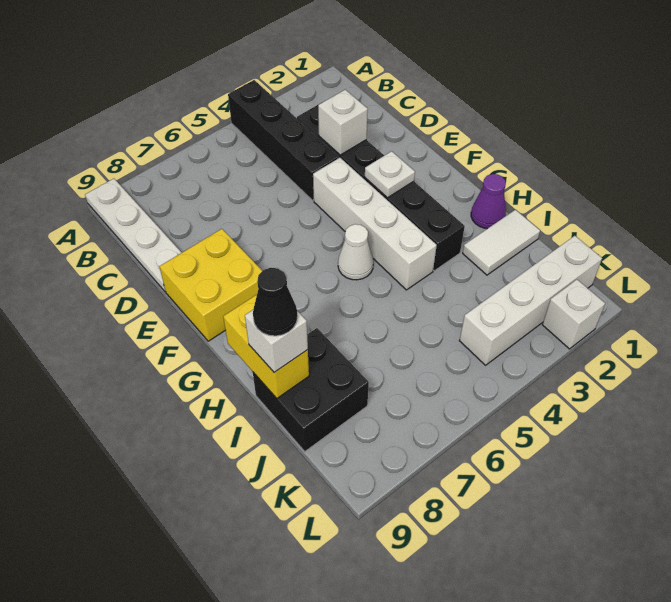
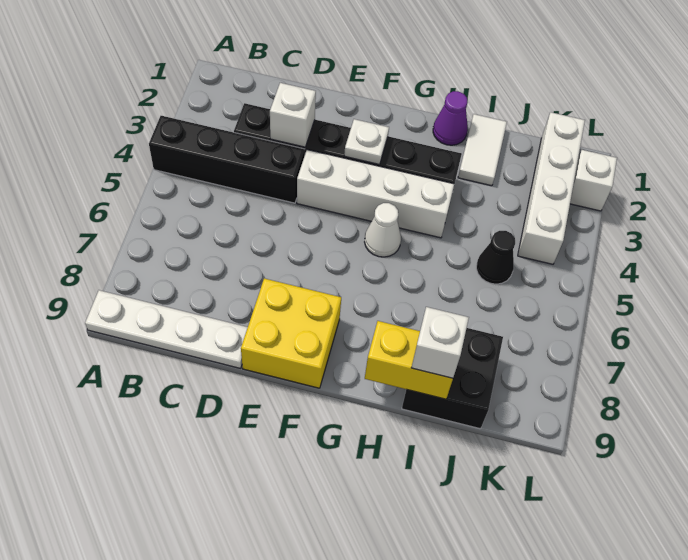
black cone I9 level 4 -> black cone J5 level 1

